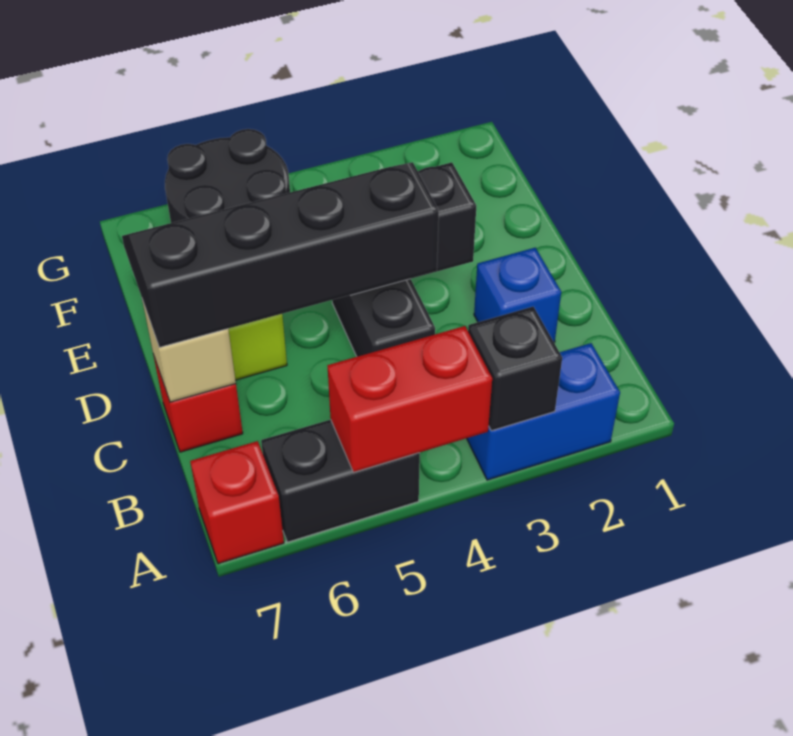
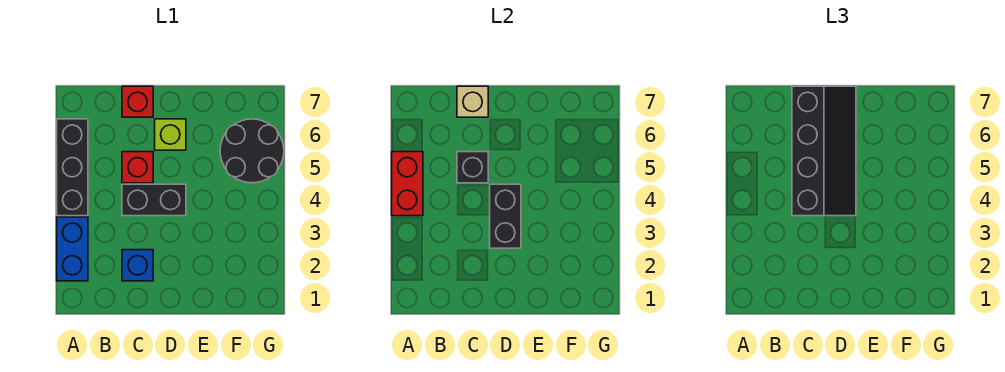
black brick A3 level 2 -> black brick C5 level 2
black brick A5:A6 level 1 -> black brick A4:A6 level 1
red brick A7 level 1 -> red brick C5 level 1

